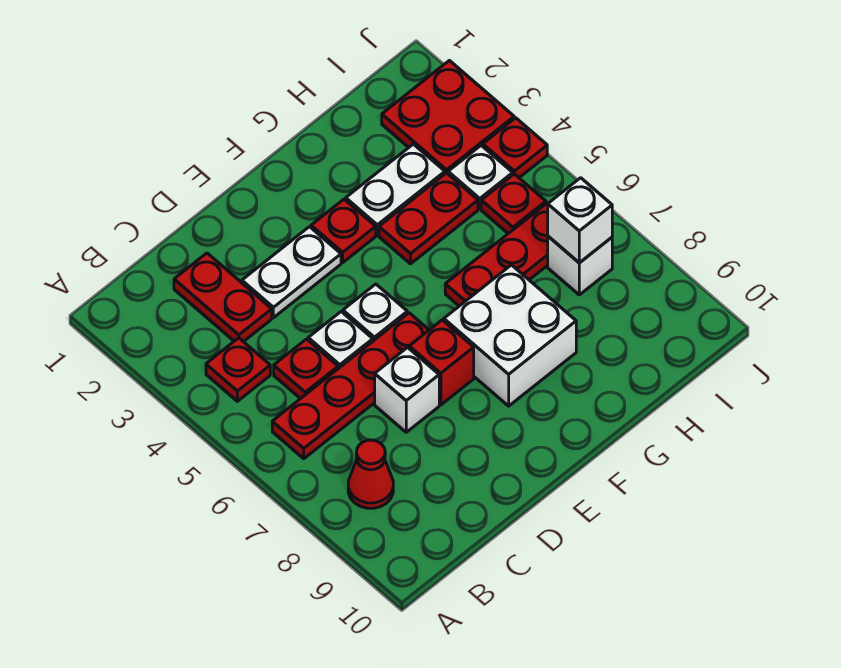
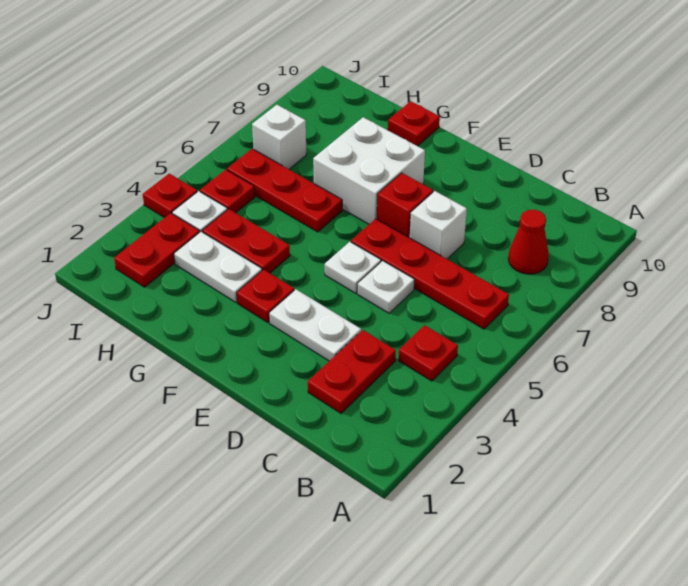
red plate C5 level 1 -> red plate G10 level 1
red plate I2:J3 level 1 -> red plate I2:I3 level 1
white brick I7 level 2 -> none

